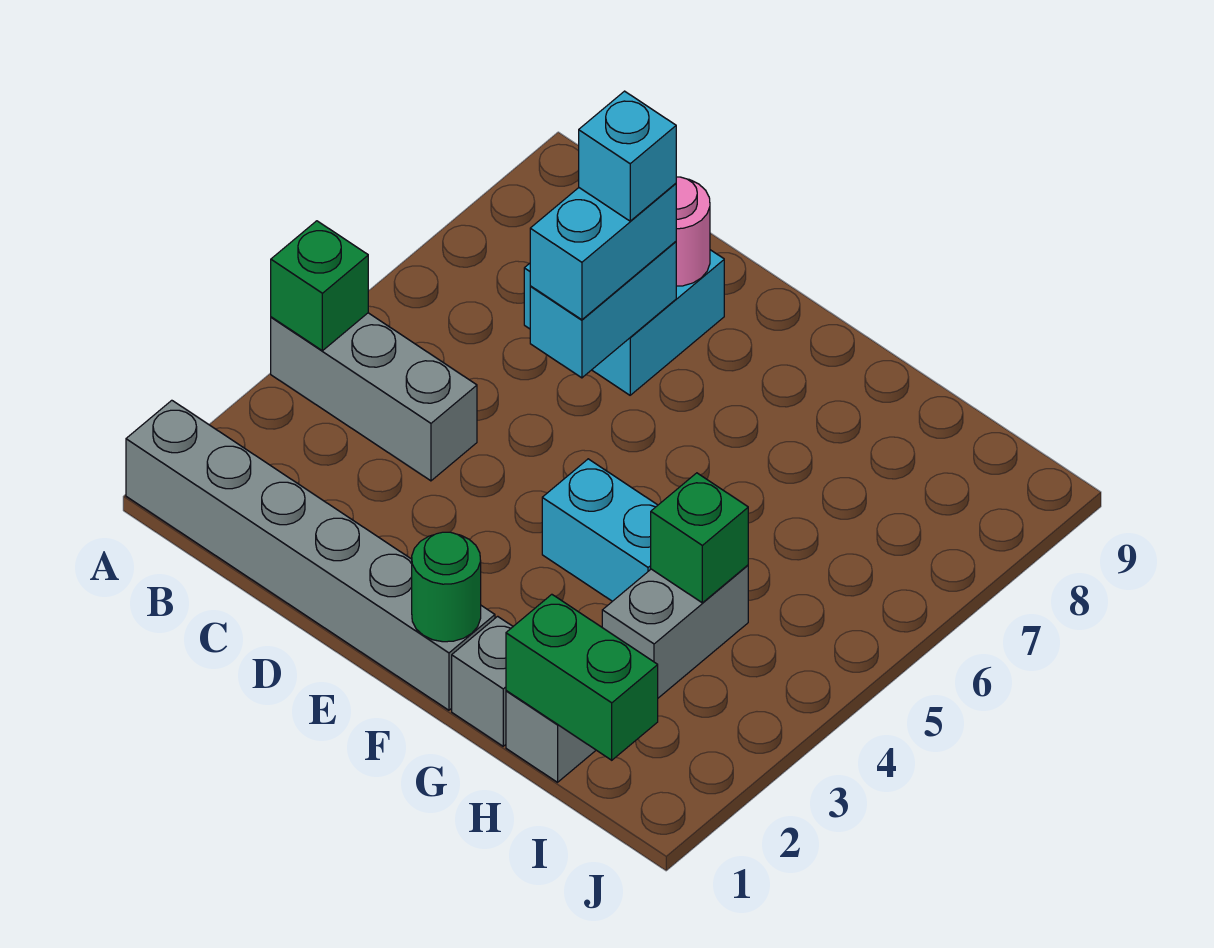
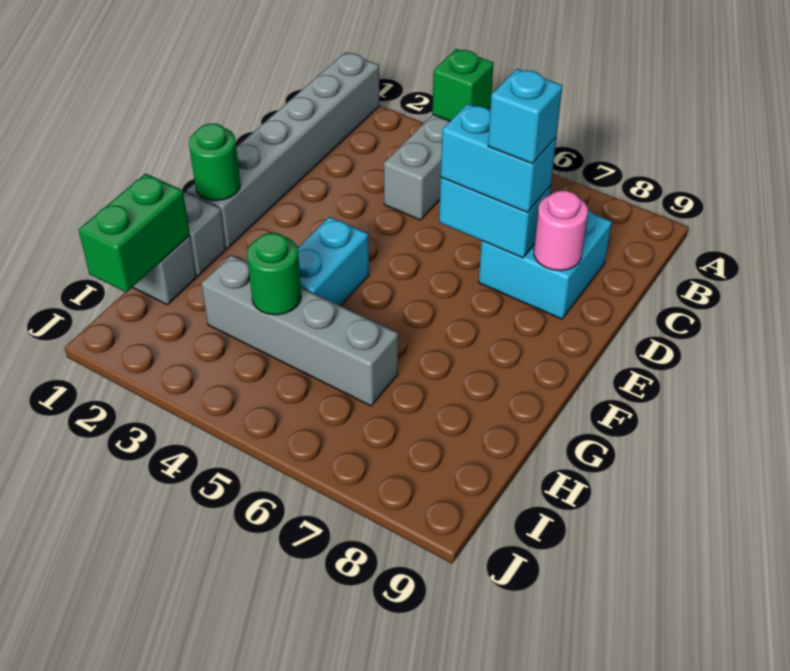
grey brick H3:H4 level 1 -> grey brick H3:H6 level 1
green brick H4 level 2 -> green round brick H4 level 2

